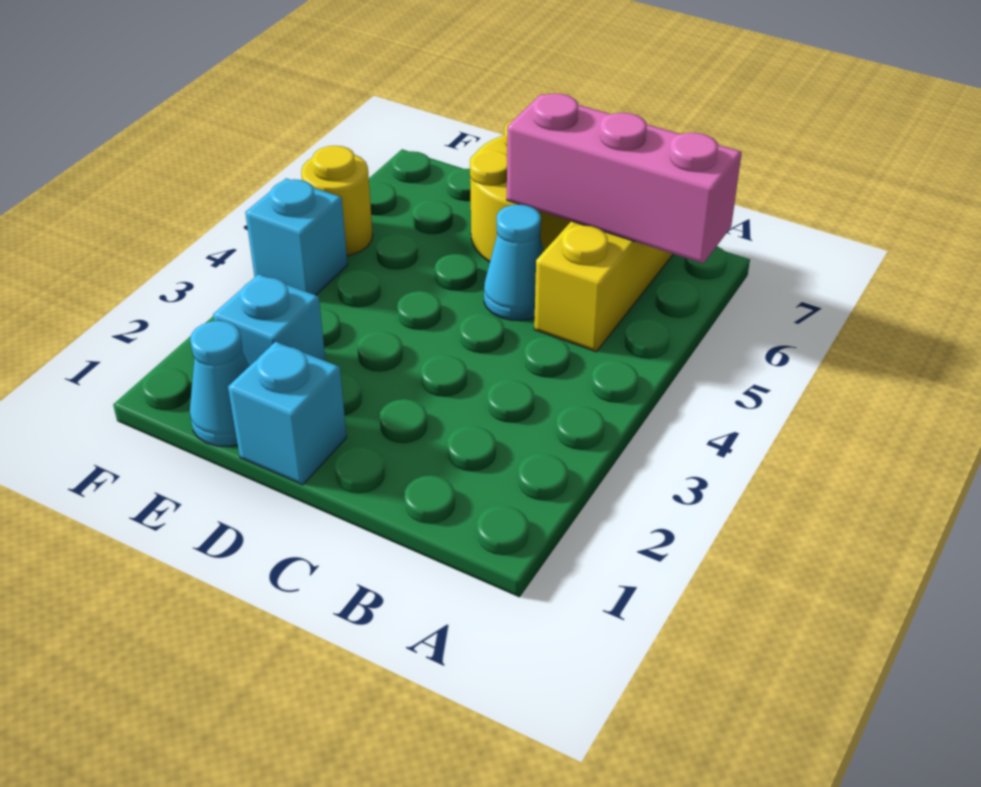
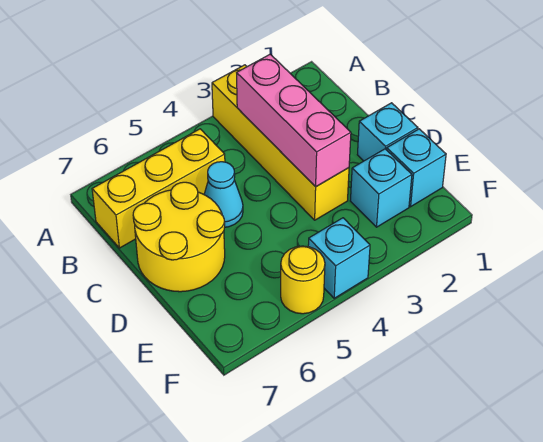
none -> yellow brick A3:D3 level 1
pink brick A6:C6 level 2 -> pink brick B3:D3 level 2
cyan cone E1 level 1 -> cyan brick E1 level 1

